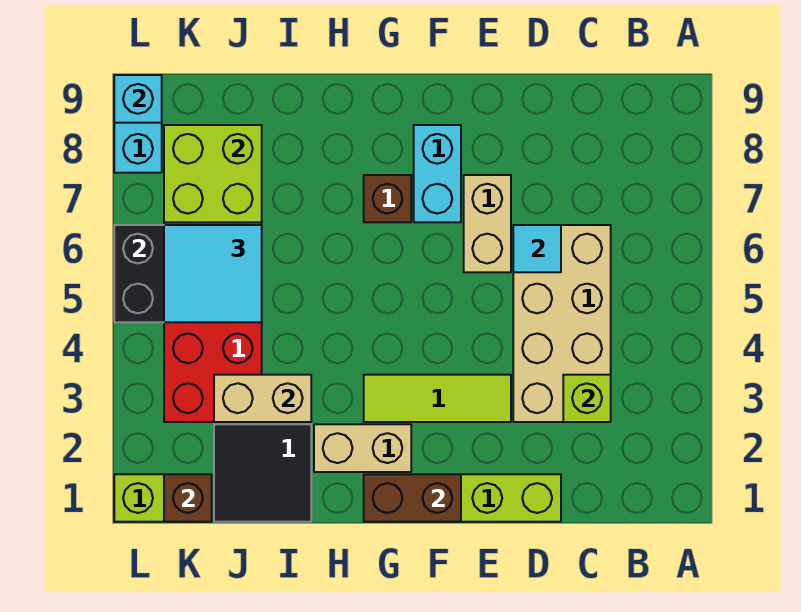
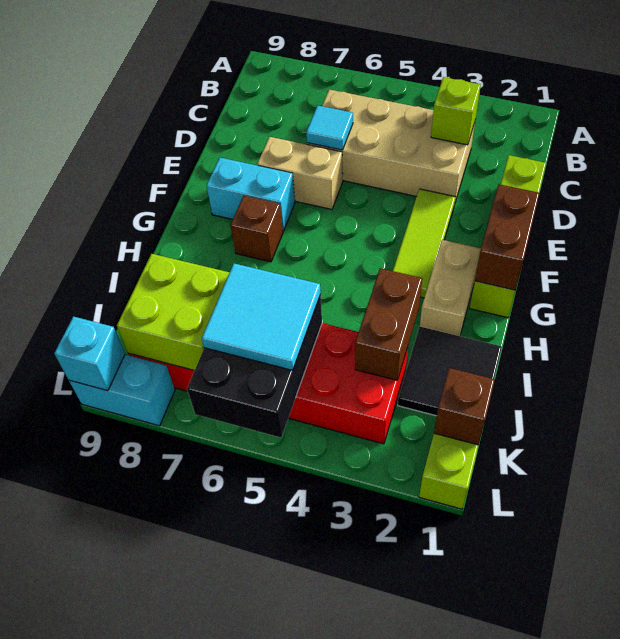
tan brick I3:J3 level 2 -> brown brick I3:J3 level 2

